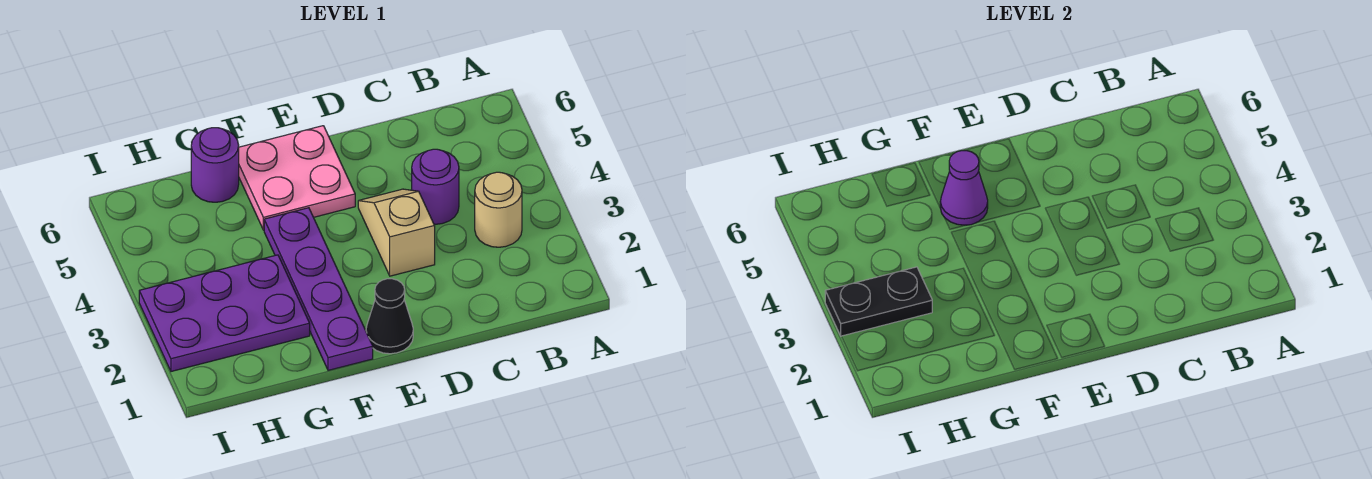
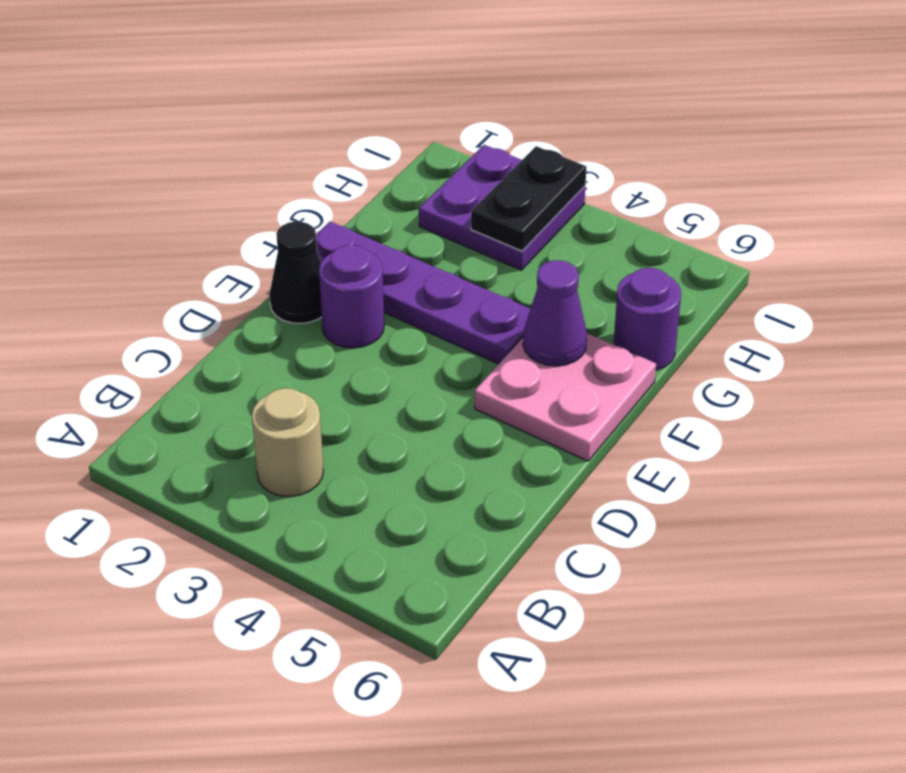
purple round brick C4 level 1 -> purple round brick E2 level 1
tan slope D3:D4 level 1 top 3 -> none
purple plate G2:I3 level 1 -> purple plate H2:I3 level 1

